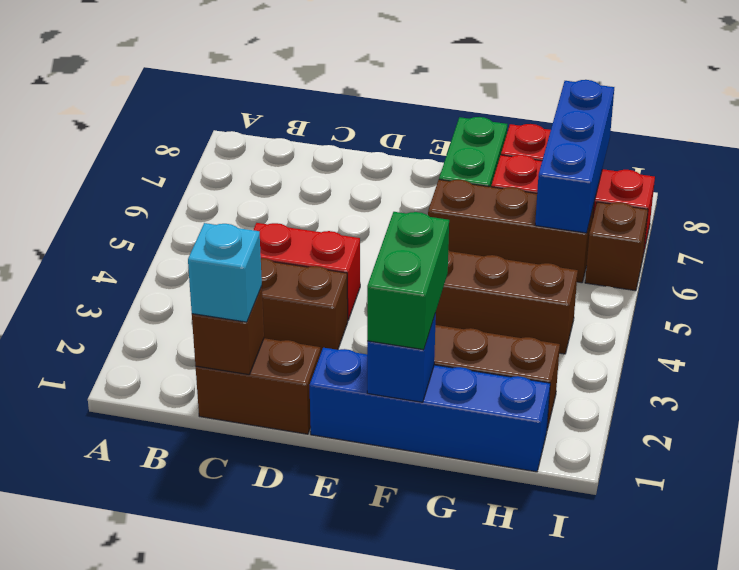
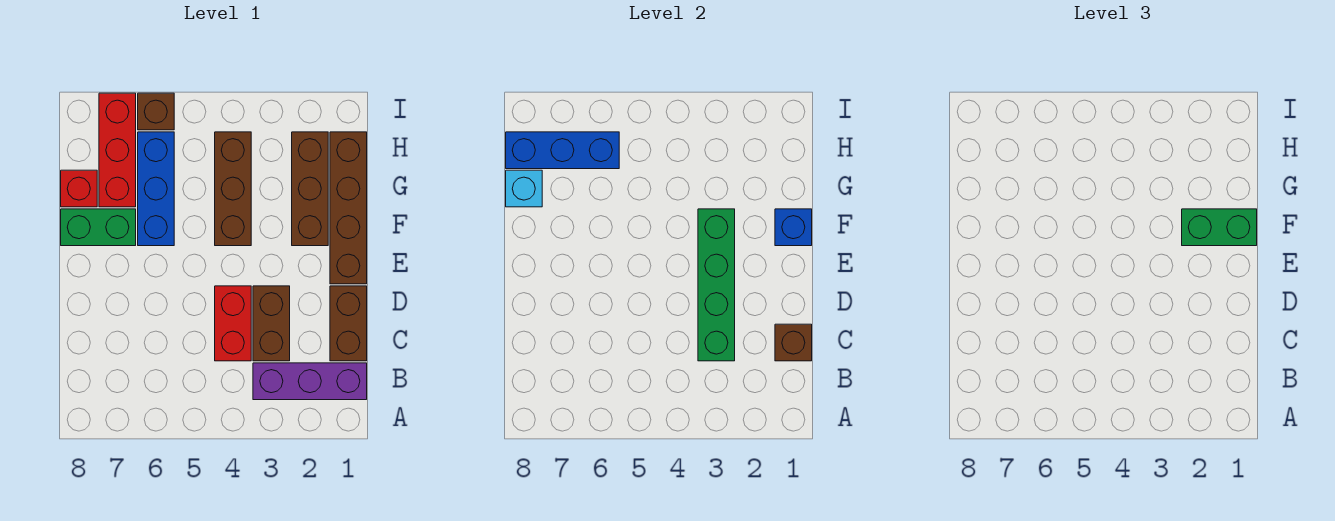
none -> purple brick B1:B3 level 1
cyan brick C1 level 3 -> cyan brick G8 level 2
none -> green brick C3:F3 level 2
blue brick E1:H1 level 1 -> brown brick E1:H1 level 1
brown brick F6:H6 level 1 -> blue brick F6:H6 level 1

